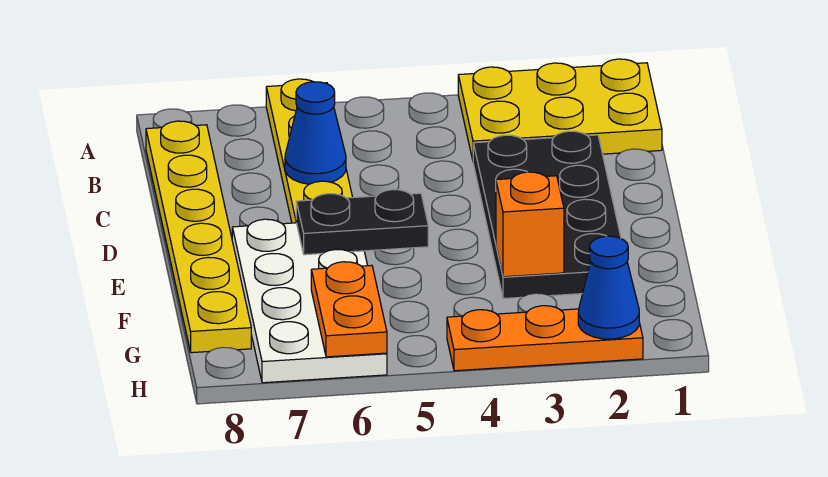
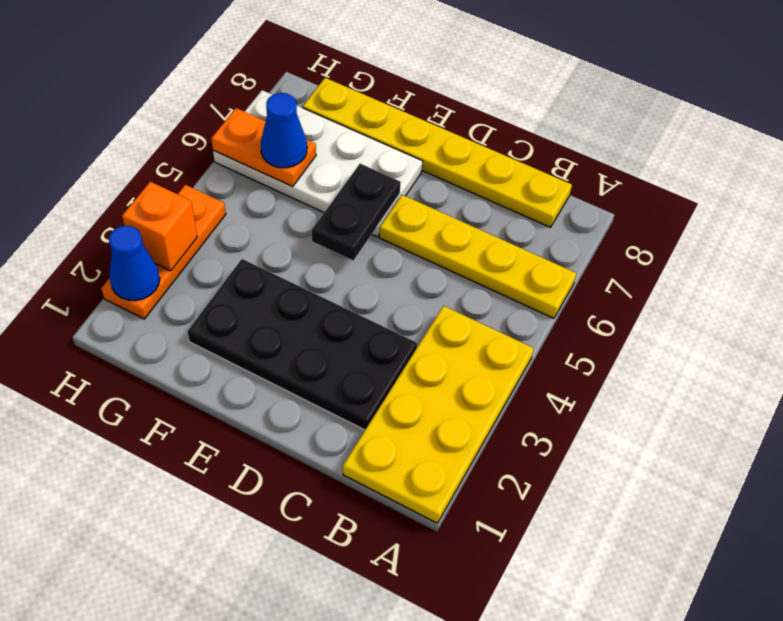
yellow plate A1:B3 level 1 -> yellow plate A1:B4 level 1
blue cone C6 level 2 -> blue cone G6 level 3
orange brick F3 level 2 -> orange brick H3 level 2

